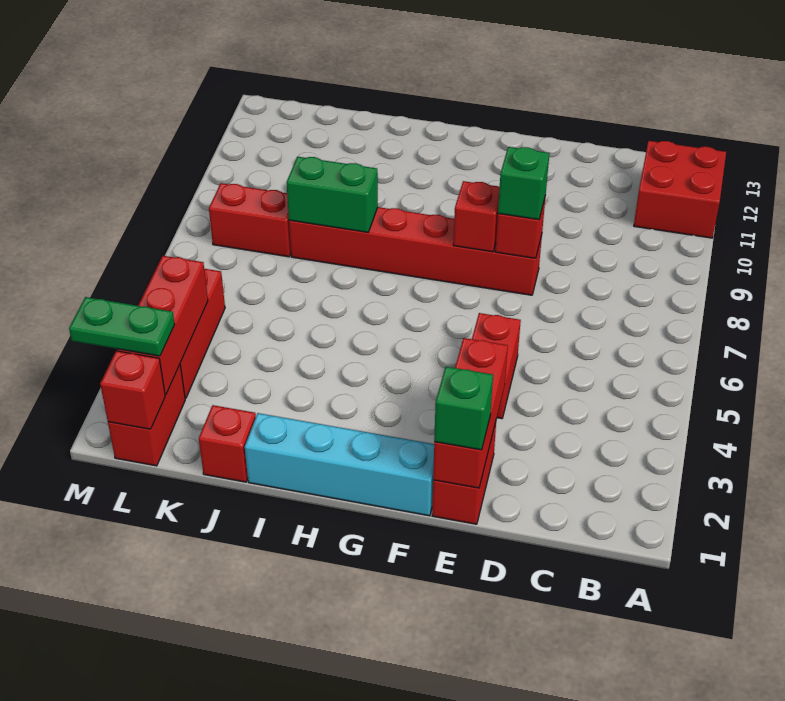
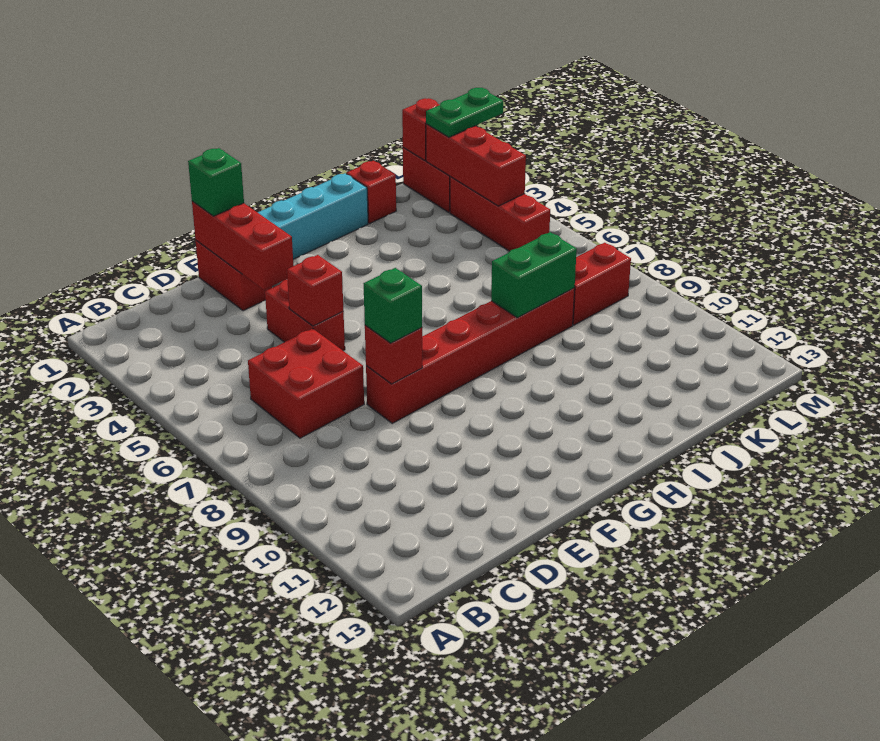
red brick A11:B12 level 1 -> red brick C6:D7 level 1
red brick F8 level 2 -> red brick E5 level 2

